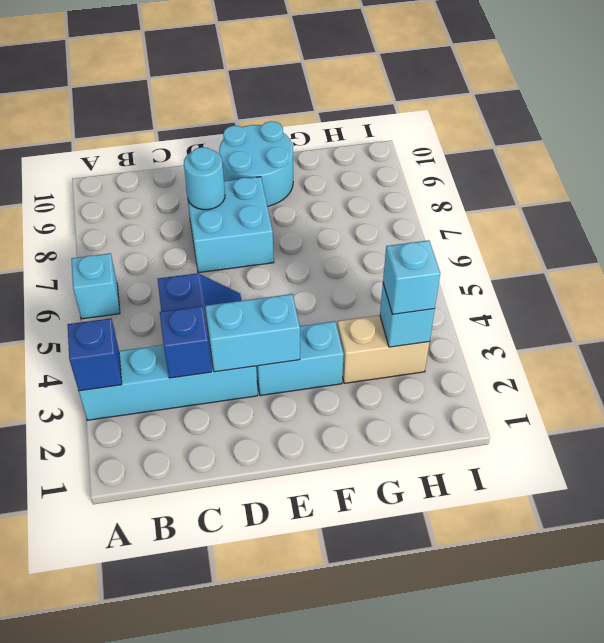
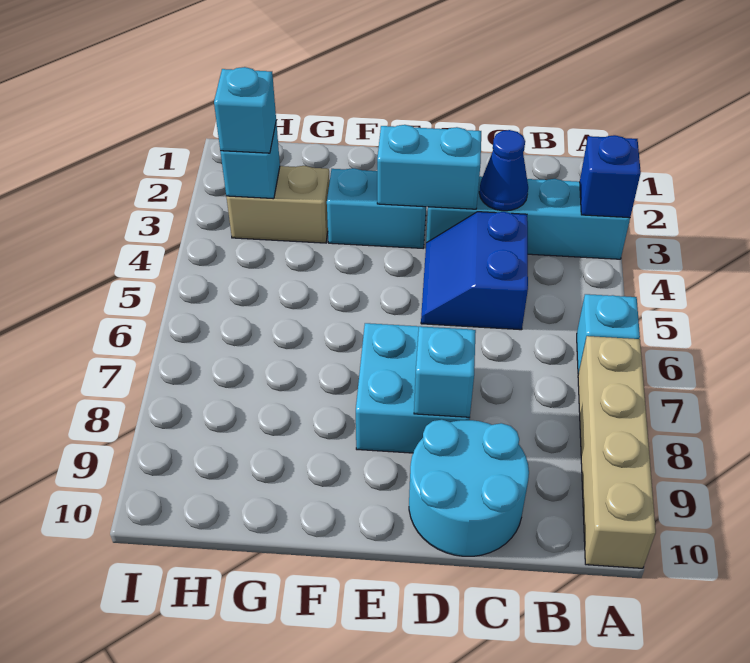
none -> tan brick A7:A10 level 1
blue brick C3 level 2 -> blue cone C3 level 2
cyan round brick D8 level 2 -> cyan brick D8 level 2
cyan round brick E9:F10 level 1 -> cyan round brick C9:D10 level 1

